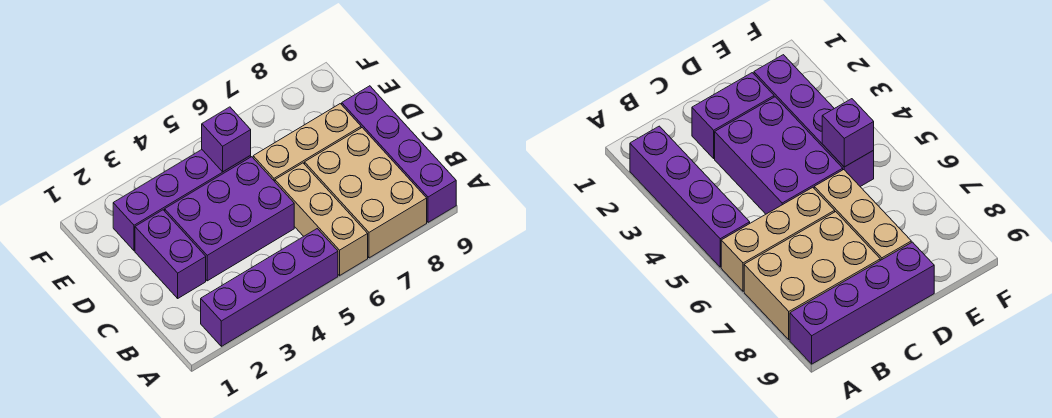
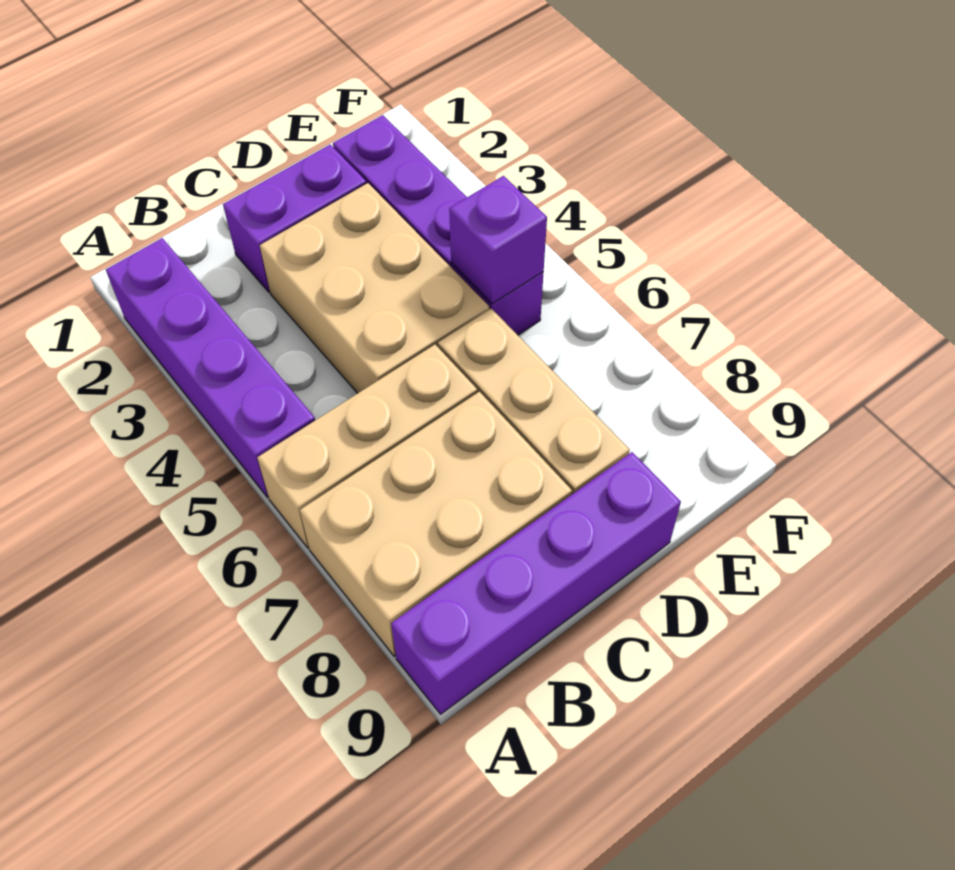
purple brick C3:D5 level 1 -> tan brick C3:D5 level 1

